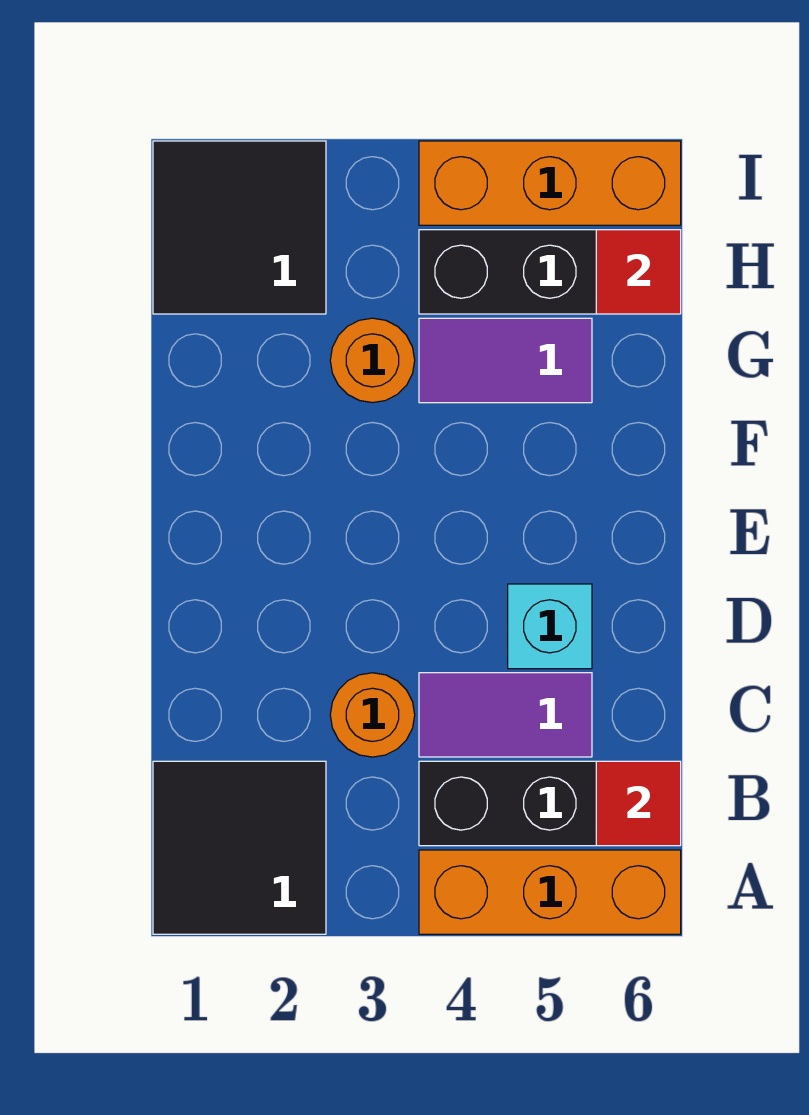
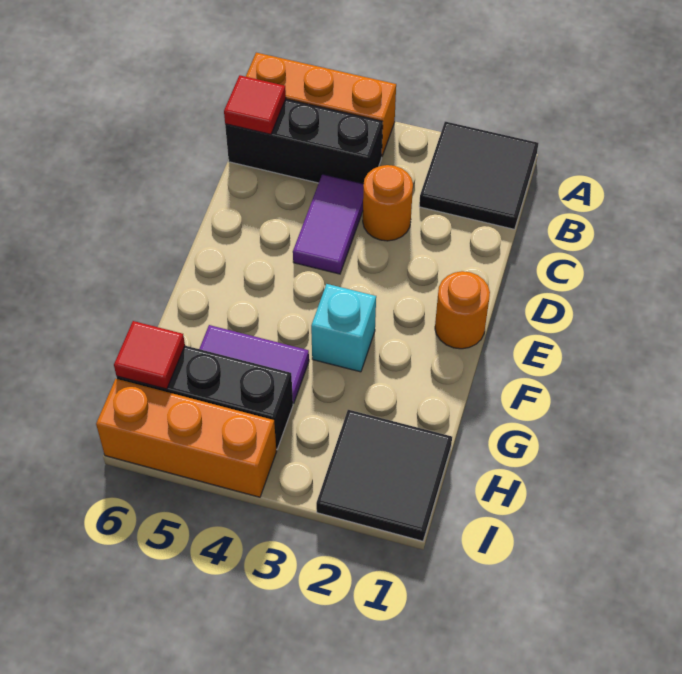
purple tile C4:C5 level 1 -> purple tile C4:D4 level 1
cyan brick D5 level 1 -> cyan brick F3 level 1
orange round brick G3 level 1 -> orange round brick E1 level 1

